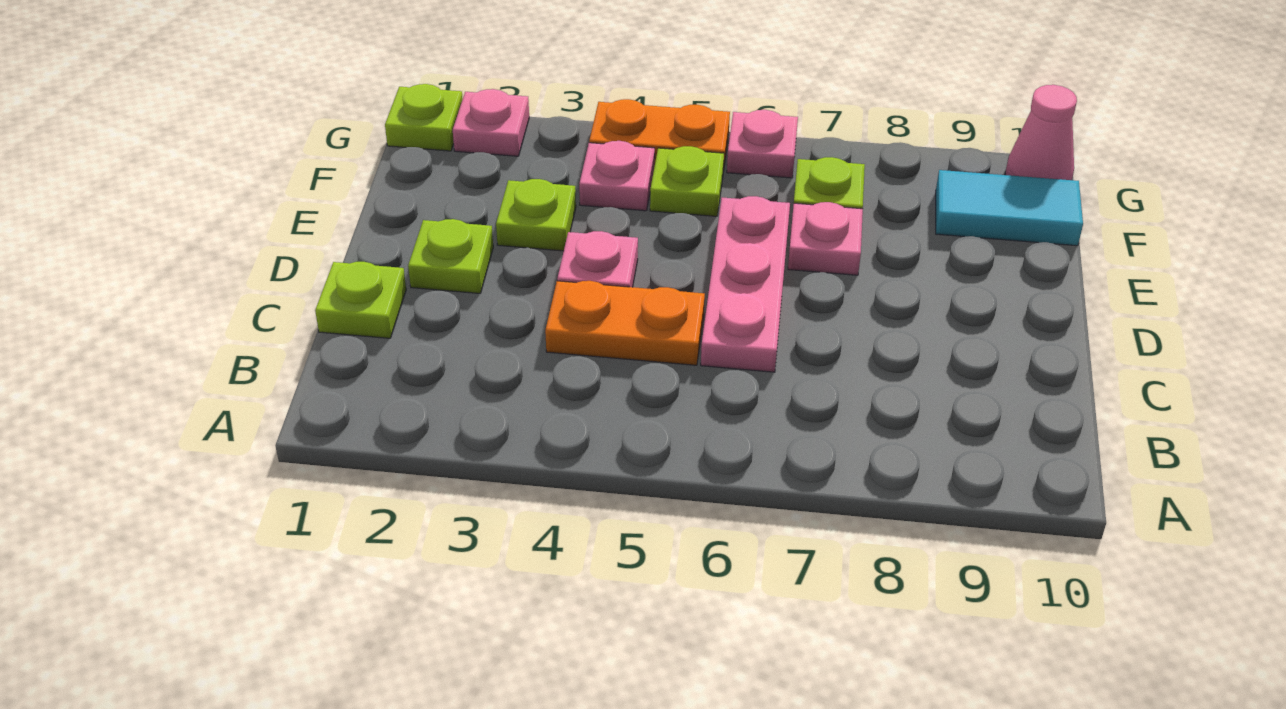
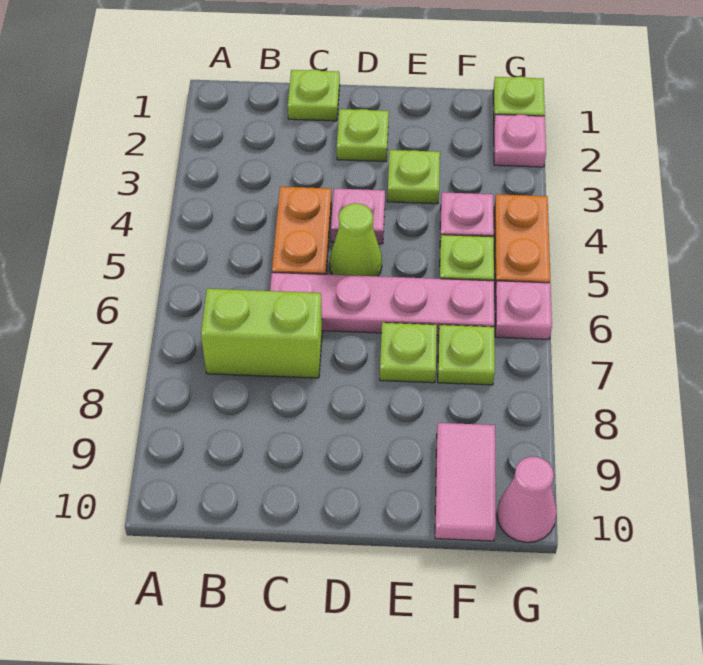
none -> lime brick B7:C7 level 1
pink plate C6:E6 level 1 -> pink plate C6:F6 level 1
none -> lime cone D5 level 1
pink plate E7 level 1 -> lime plate E7 level 1
cyan tile F9:F10 level 1 -> pink tile F9:F10 level 1

